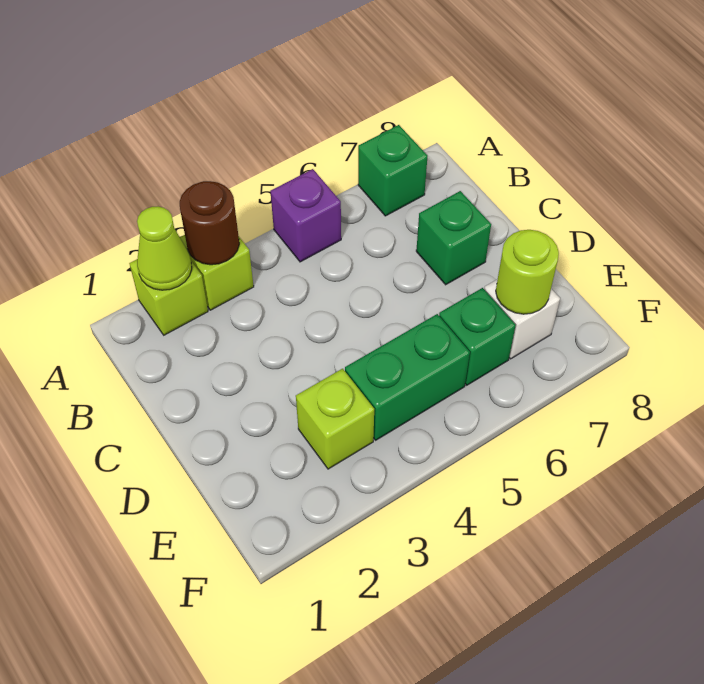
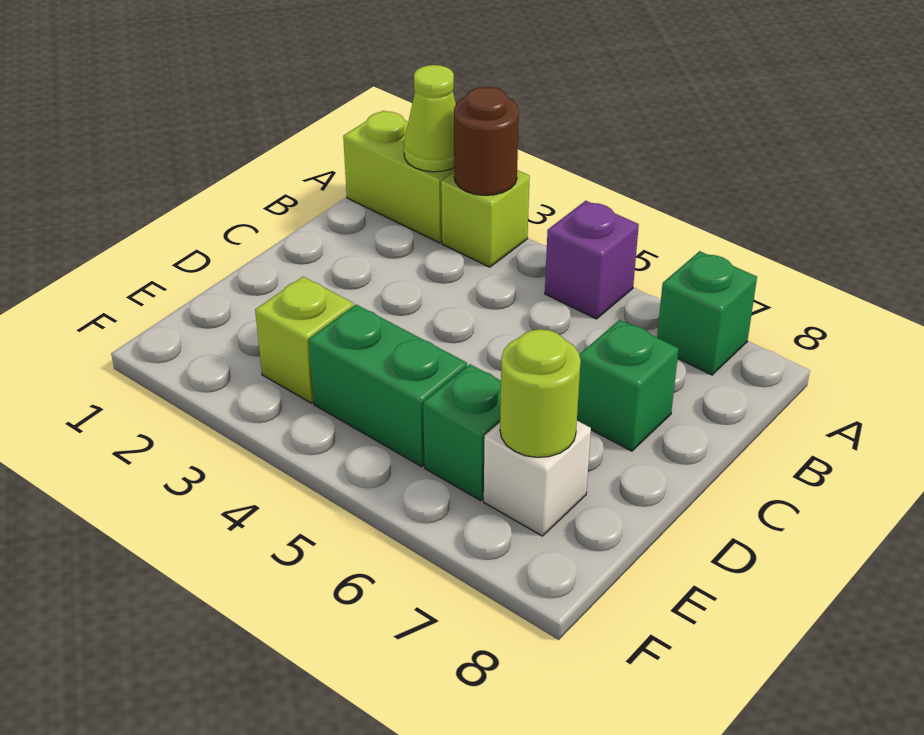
lime brick A2 level 1 -> lime brick A1:A2 level 1

